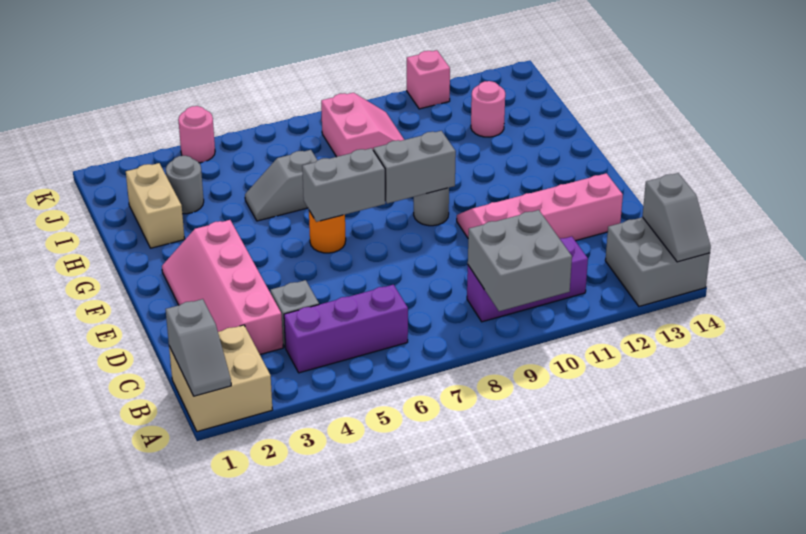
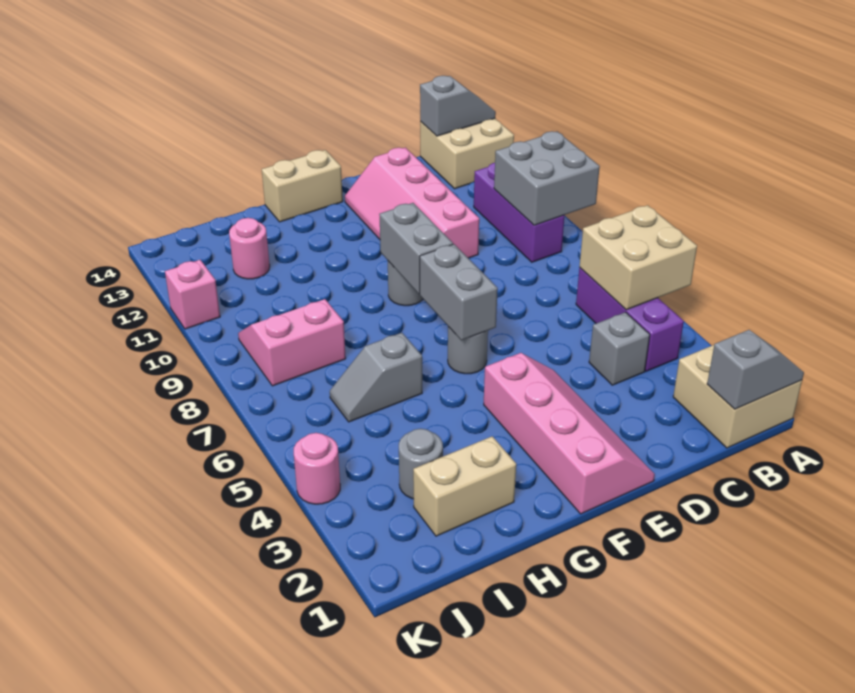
none -> tan brick A5:B6 level 2
grey brick A13:B14 level 1 -> tan brick A13:B14 level 1
pink slope C2:F3 level 1 top 3 -> pink slope E1:F4 level 1 top F
orange round brick F6 level 1 -> grey round brick F6 level 1
none -> tan brick F14:G14 level 1
grey slope H5:H6 level 1 top 6 -> grey slope H6:I6 level 1 top H

